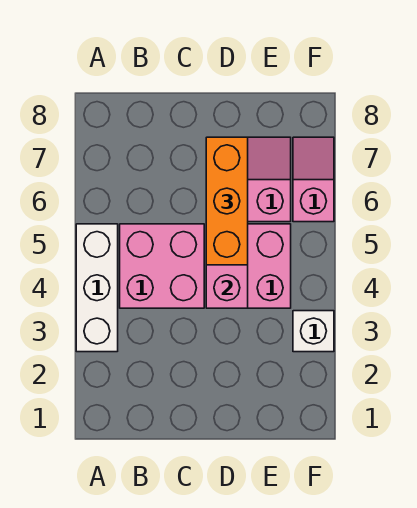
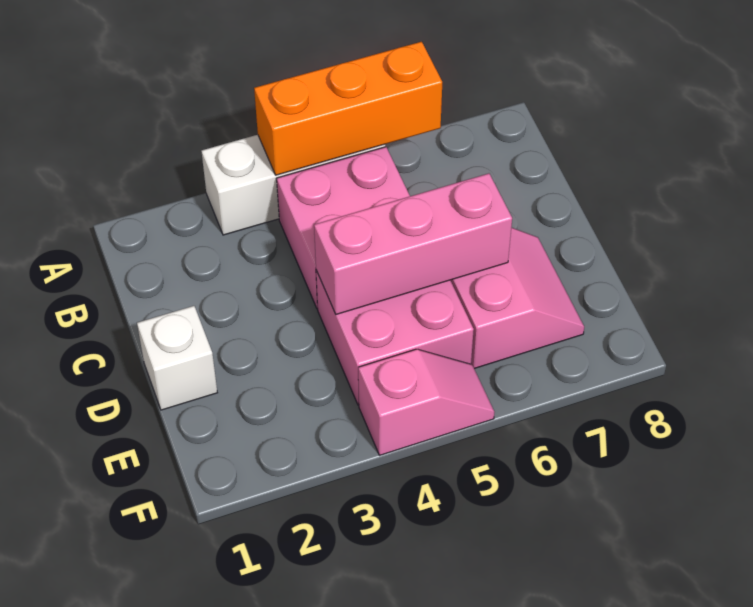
orange brick D5:D7 level 3 -> orange brick A4:A6 level 2
white brick F3 level 1 -> white brick D1 level 1
pink slope F6:F7 level 1 top 6 -> pink slope F4:F5 level 1 top 4

